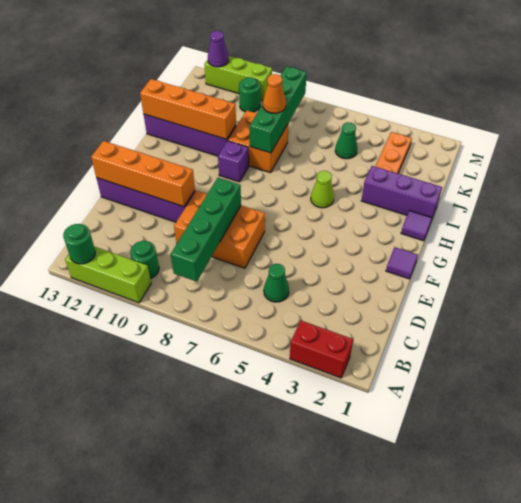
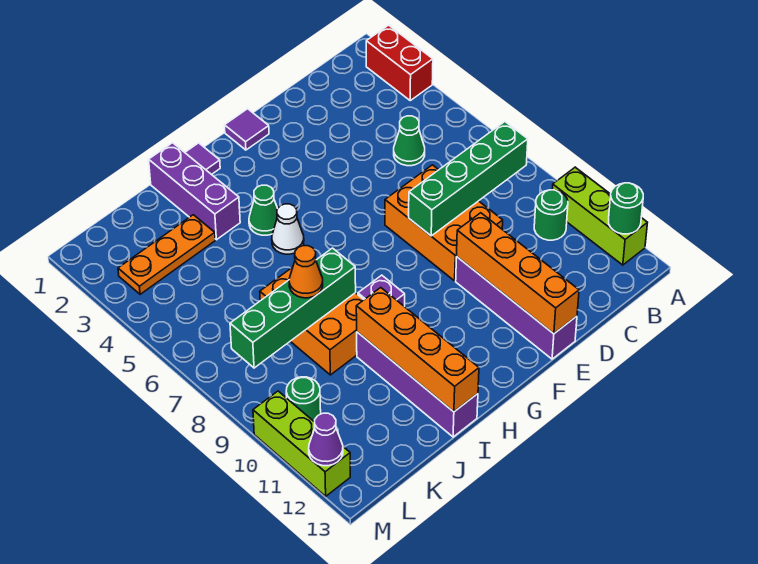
lime cone H5 level 1 -> white cone H5 level 1
orange brick I8:J9 level 1 -> orange brick I7:J9 level 1
green cone K5 level 1 -> green cone H4 level 1

